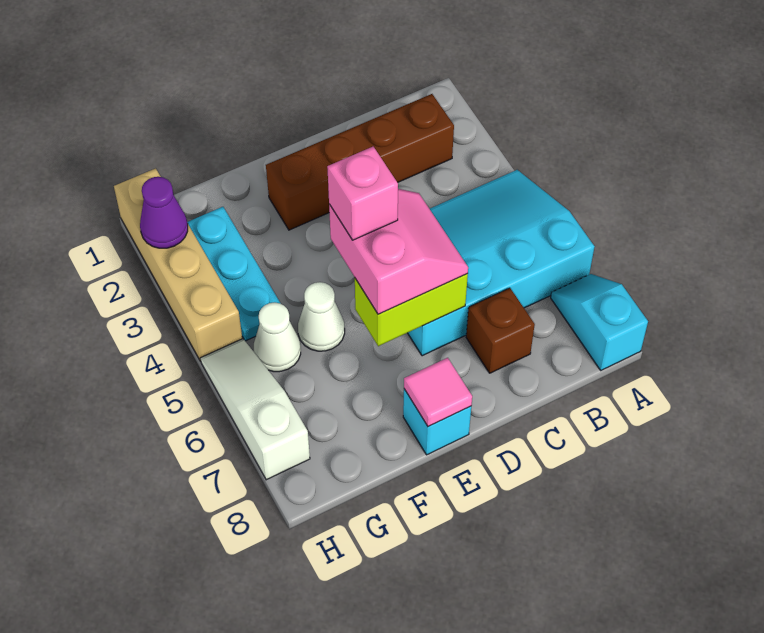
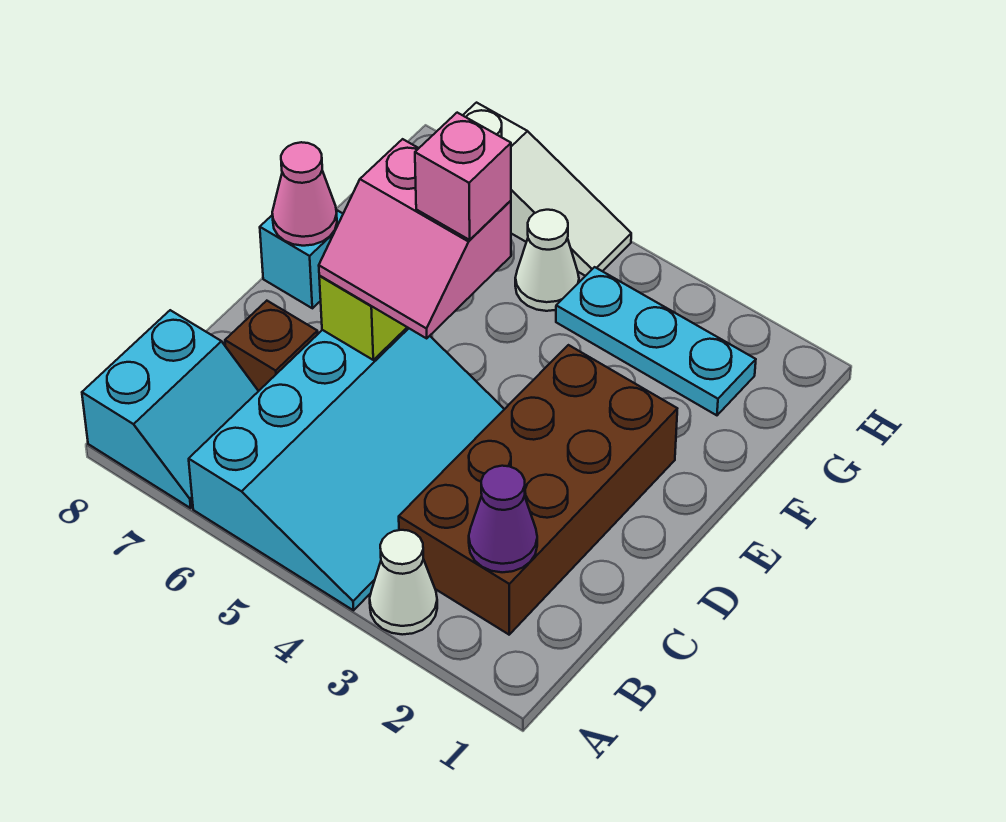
cyan slope A7:A8 level 1 top 8 -> cyan slope A7:B8 level 1 top 8
brown brick B2:E2 level 1 -> brown brick B2:E3 level 1
pink tile E8 level 2 -> pink cone E8 level 2
white cone F5 level 1 -> white cone A3 level 1
tan brick H1:H4 level 1 -> none
purple cone H2 level 2 -> purple cone B2 level 2

